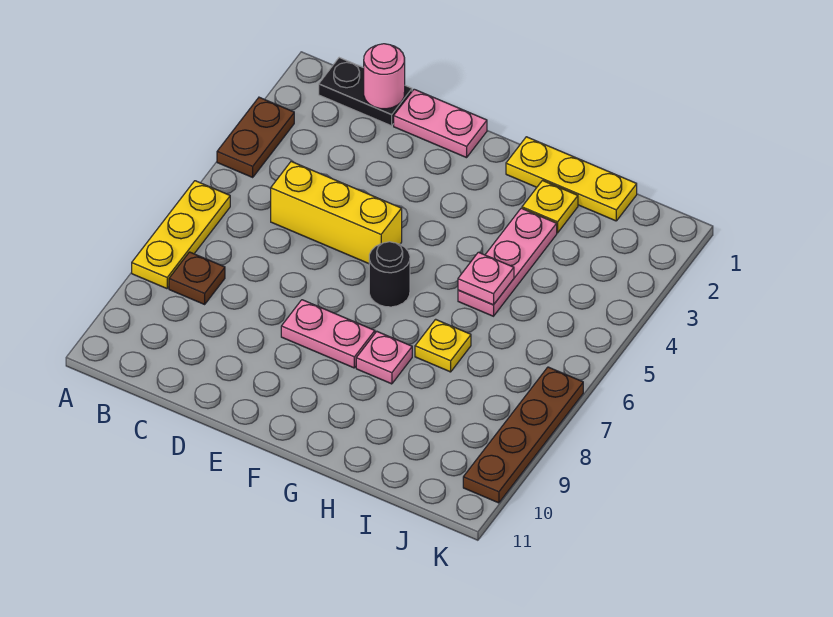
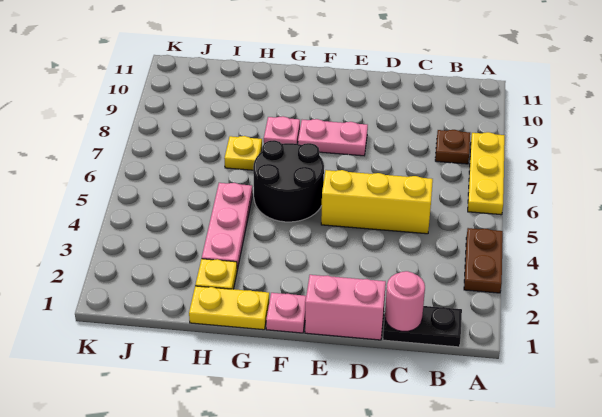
pink plate D1:E1 level 1 -> pink brick D1:E1 level 1
black round brick F6 level 1 -> black round brick F5:G6 level 1
yellow plate G1:I1 level 1 -> yellow plate G1:H1 level 1
pink plate H5 level 2 -> pink plate F1 level 1
brown plate K7:K10 level 1 -> none

